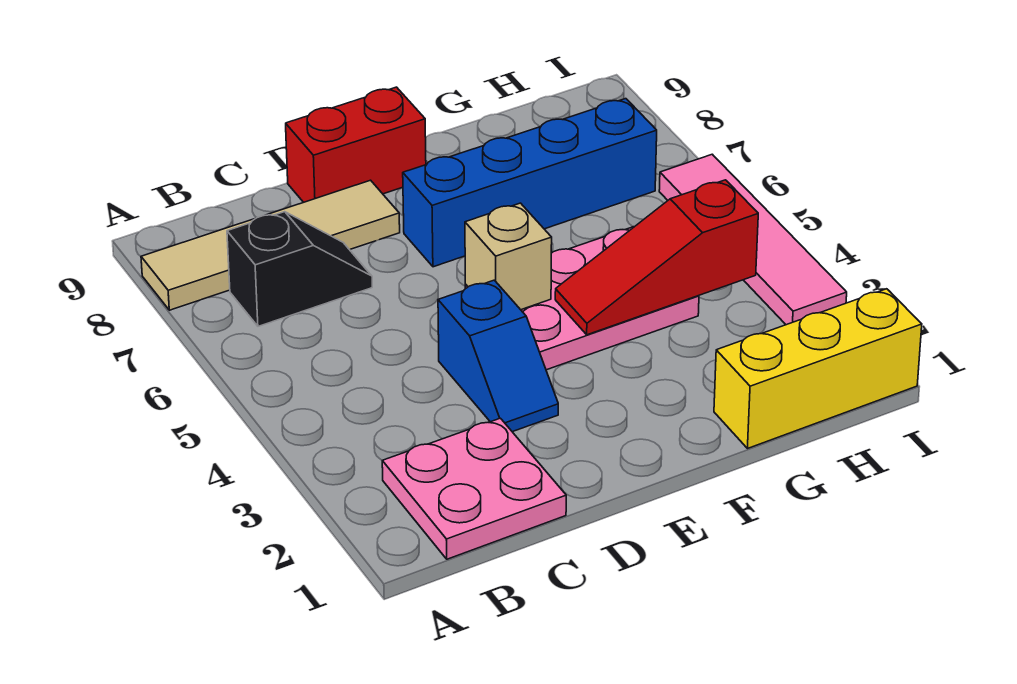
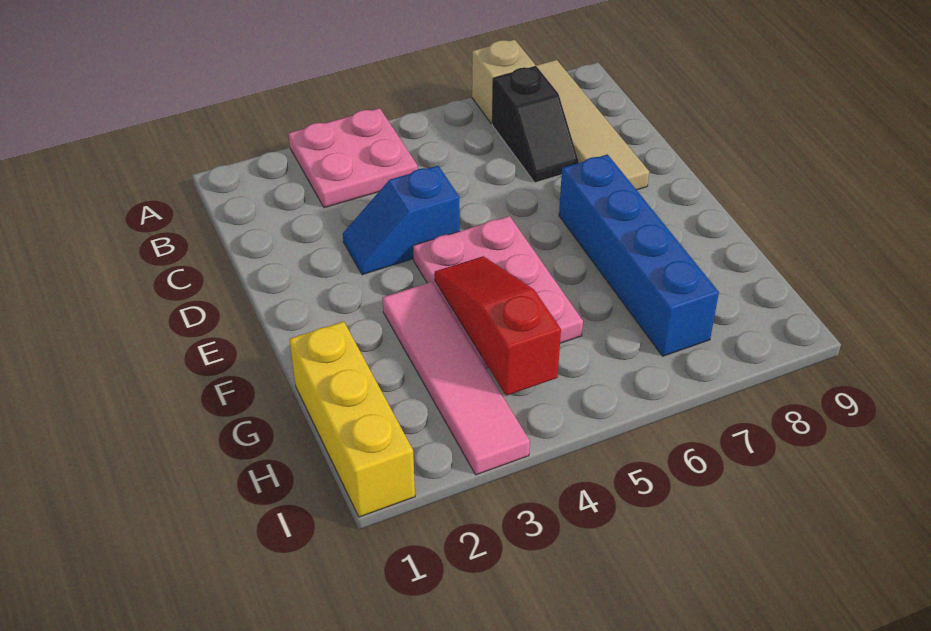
pink plate B1:C2 level 1 -> pink plate A3:B4 level 1
red brick D9:E9 level 1 -> none
tan brick E5 level 2 -> tan brick A7 level 1
pink tile I3:I6 level 1 -> pink tile F3:I3 level 1

